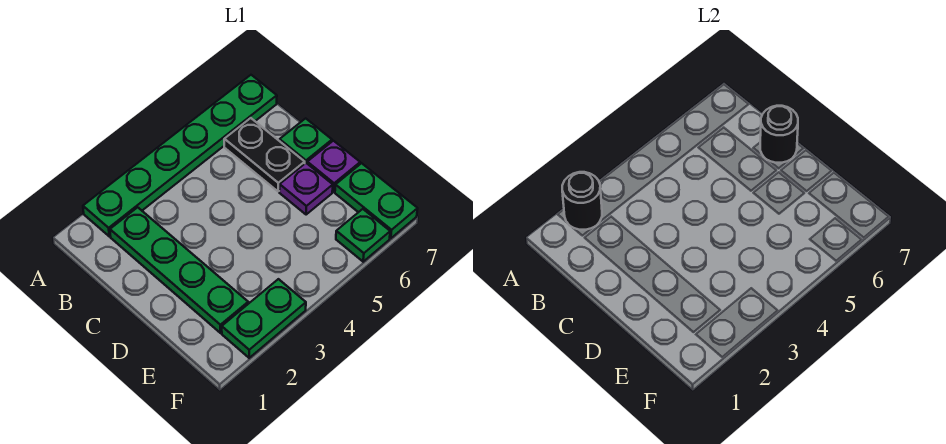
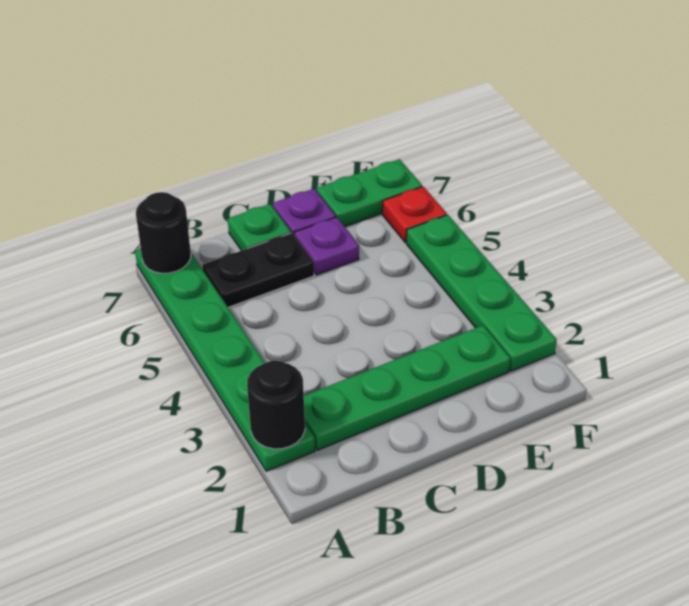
black round brick C7 level 2 -> black round brick A7 level 2
green plate F2:F3 level 1 -> green plate F2:F5 level 1
green plate F6 level 1 -> red plate F6 level 1

